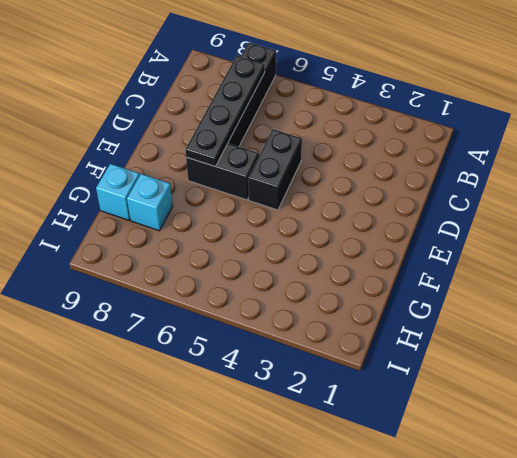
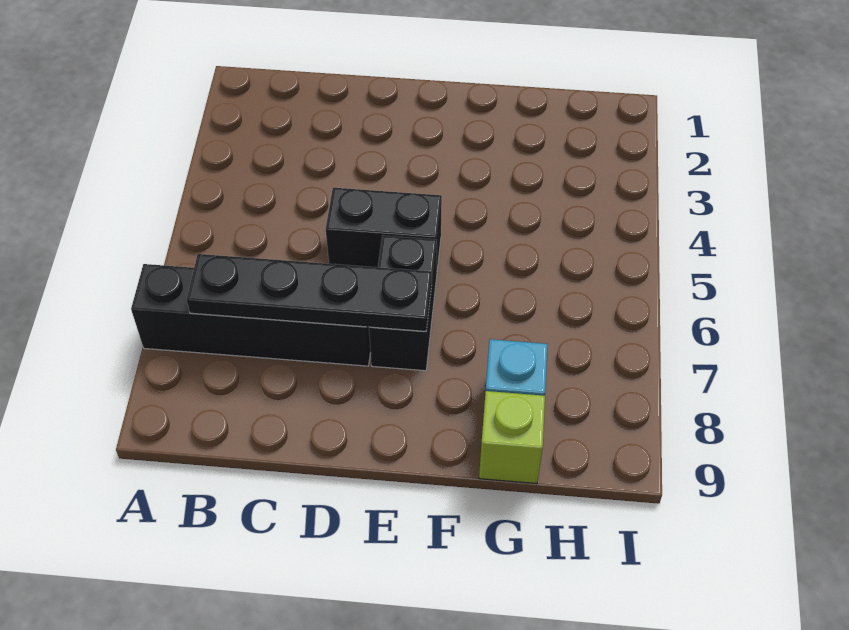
cyan brick G9 level 1 -> lime brick G9 level 1

